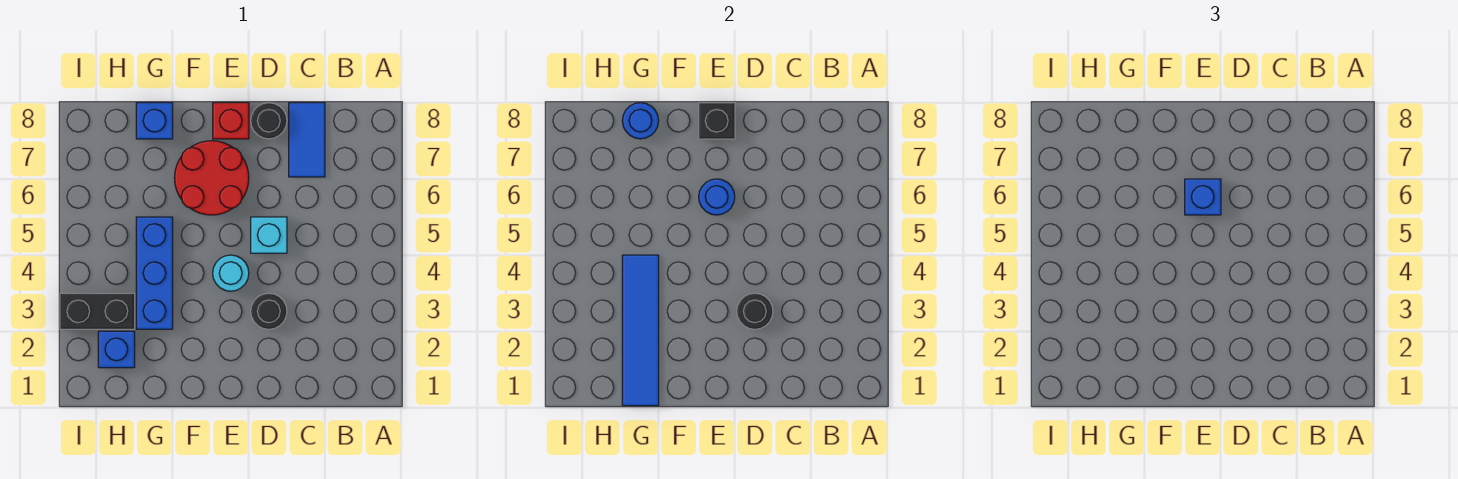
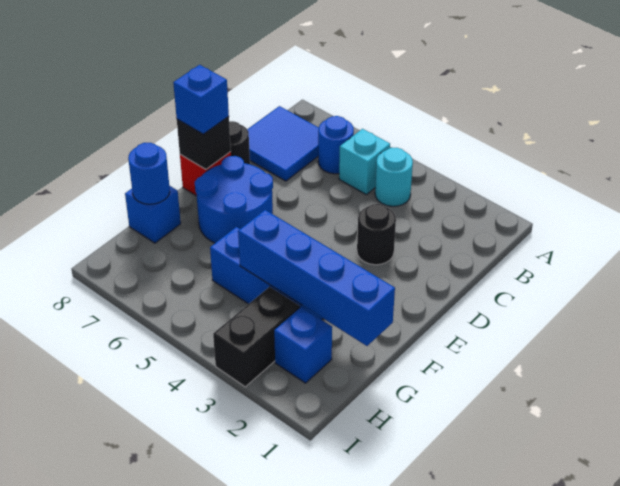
blue tile C7:C8 level 1 -> blue tile B7:C8 level 1
black round brick D3 level 2 -> none
cyan brick D5 level 1 -> cyan brick B5 level 1
cyan round brick E4 level 1 -> cyan round brick B4 level 1
red round brick E6:F7 level 1 -> blue round brick E6:F7 level 1
blue round brick E6 level 2 -> blue round brick B6 level 1
blue brick E6 level 3 -> blue brick E8 level 3
blue tile G1:G4 level 2 -> blue brick G1:G4 level 2

